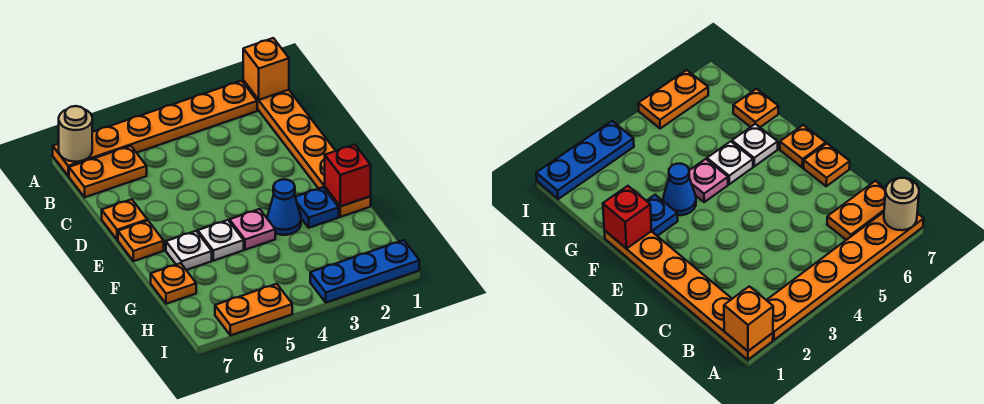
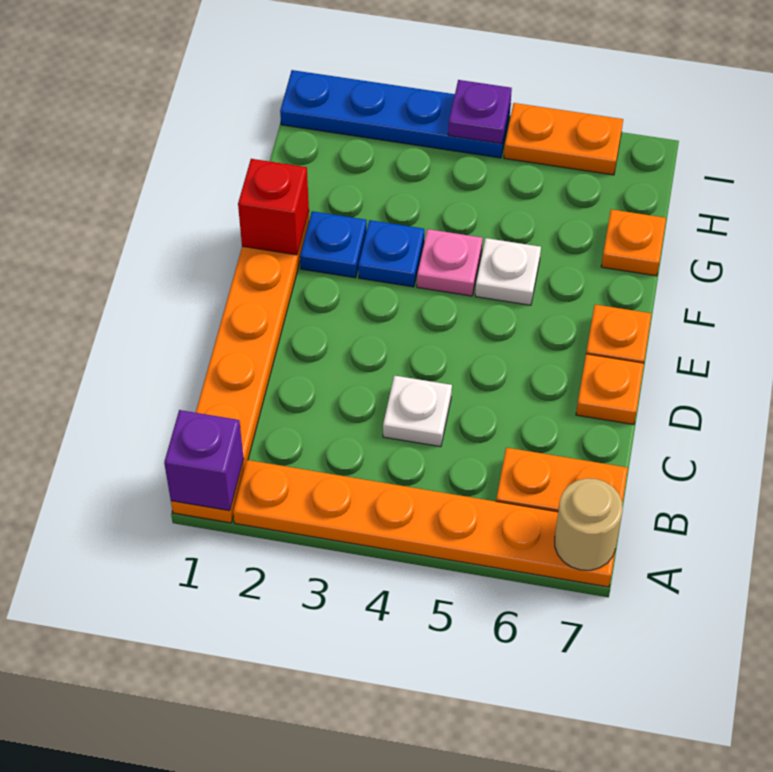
orange brick A1 level 2 -> purple brick A1 level 2
blue cone F3 level 1 -> blue plate F3 level 1
white plate F6 level 1 -> white plate C4 level 1
blue plate I1:I3 level 1 -> blue plate I1:I4 level 1
none -> purple plate I4 level 2

